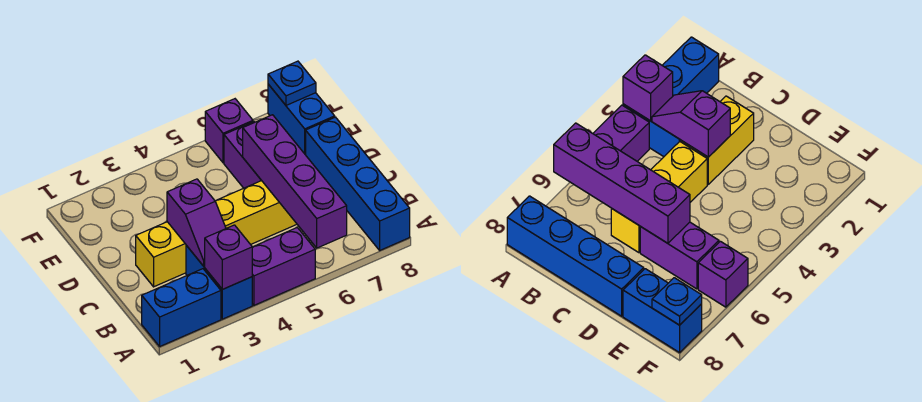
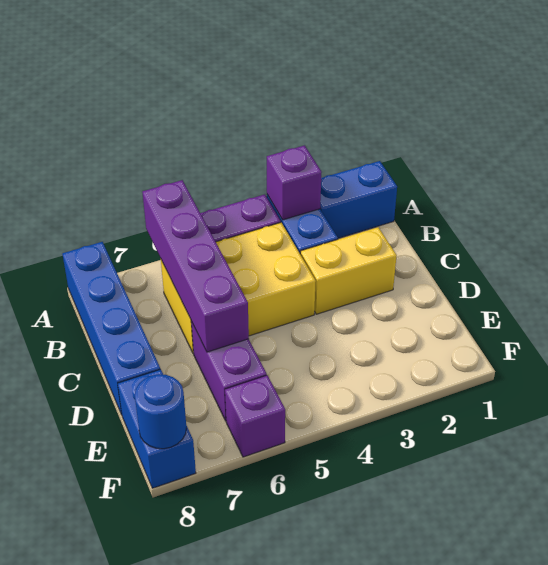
purple slope B3:C3 level 2 top C -> none
yellow brick C4:C6 level 1 -> yellow brick B4:C6 level 1
blue plate F8 level 2 -> blue round brick F8 level 2

